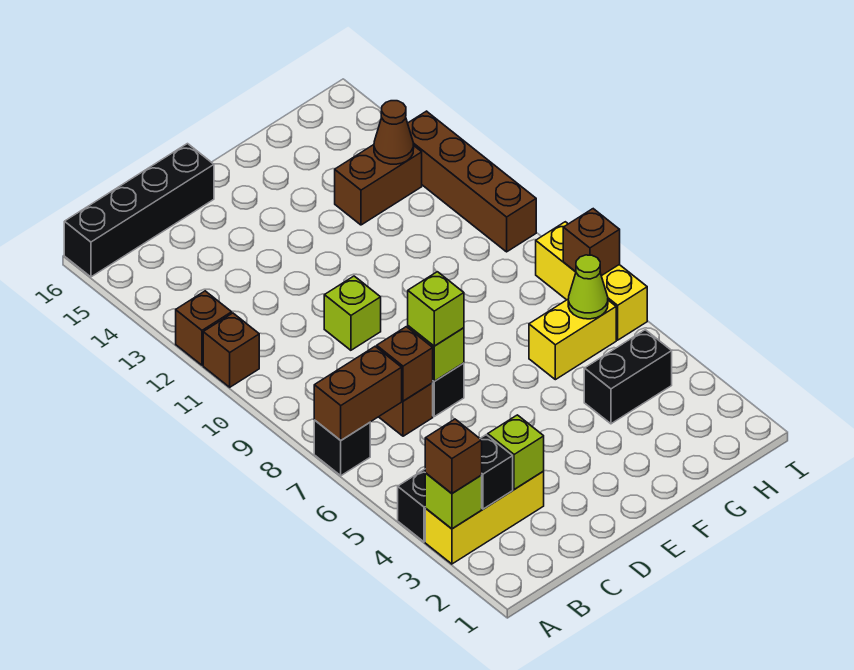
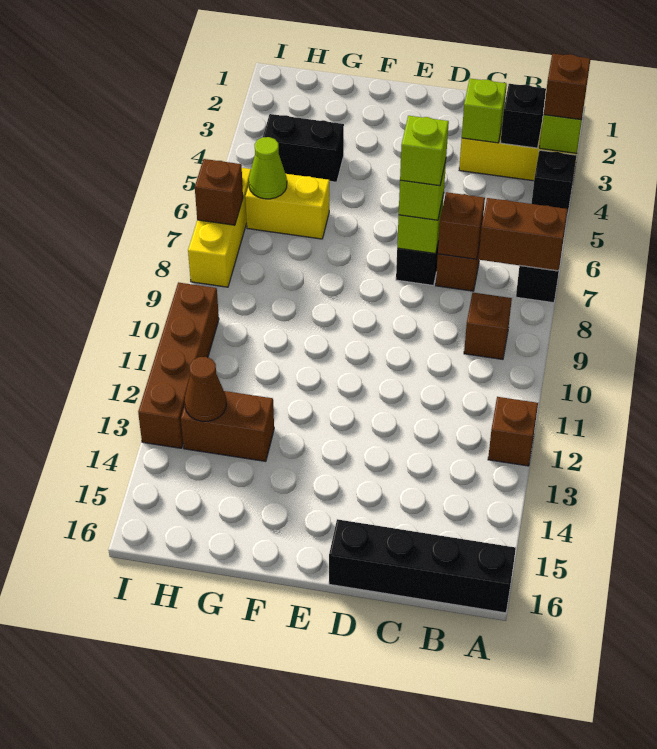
brown brick A11 level 1 -> brown brick B9 level 1
lime brick D10 level 1 -> lime brick D7 level 4

